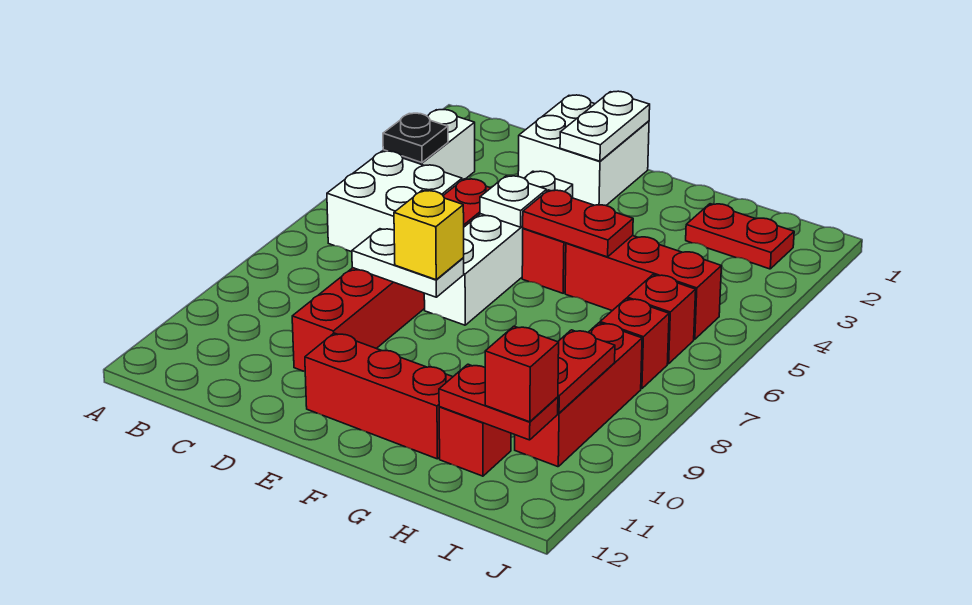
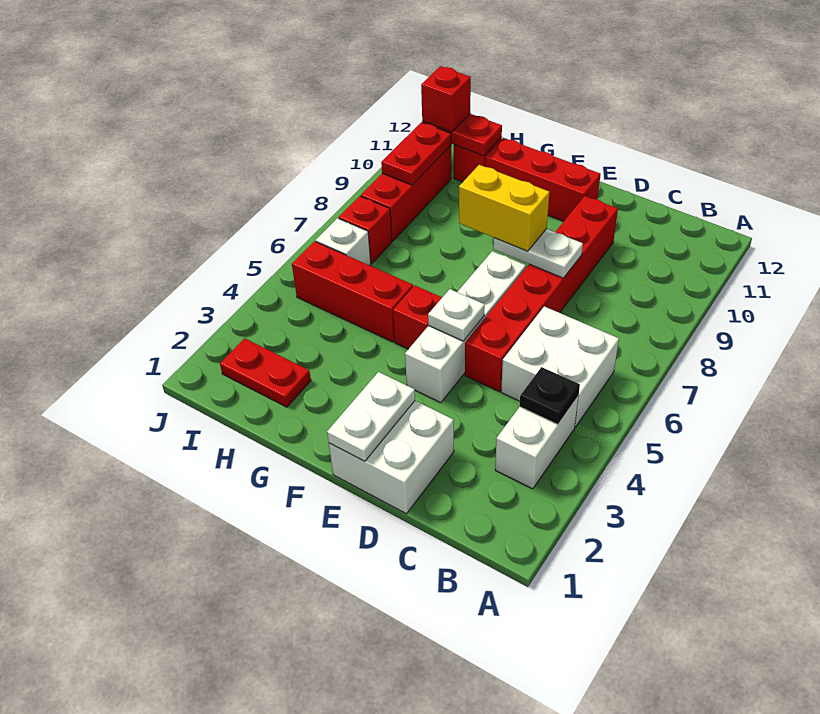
yellow brick E8 level 3 -> yellow brick E8:F8 level 3
red plate F5:G5 level 2 -> none
red brick I6 level 1 -> white brick I6 level 1

